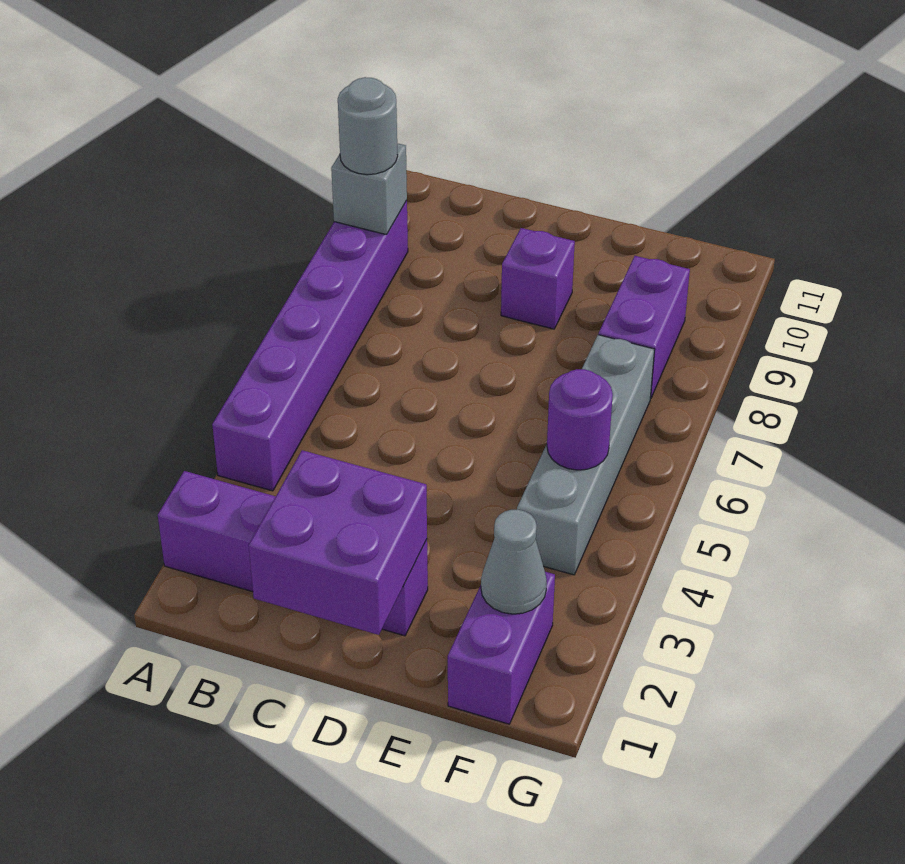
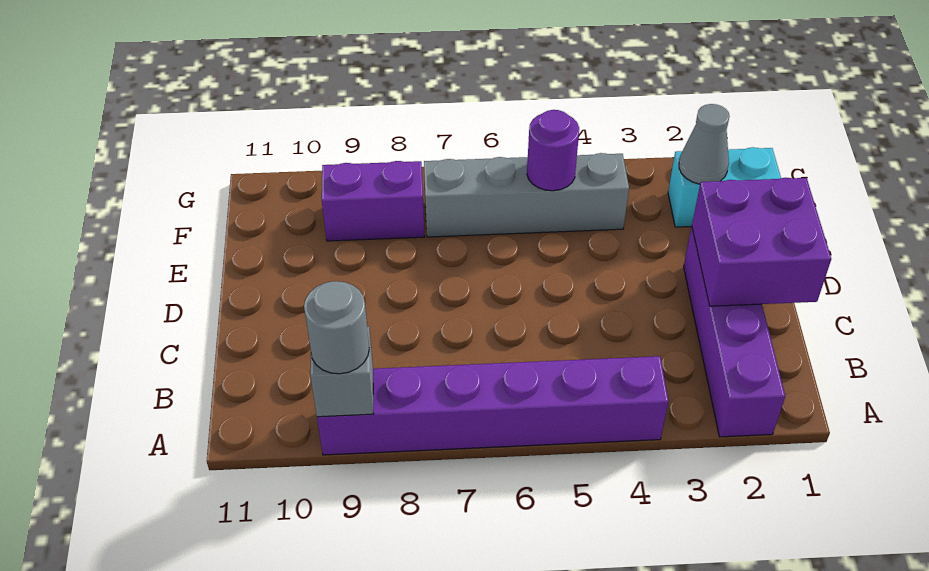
purple brick D9 level 1 -> none
purple brick F1:F2 level 1 -> cyan brick F1:F2 level 1

